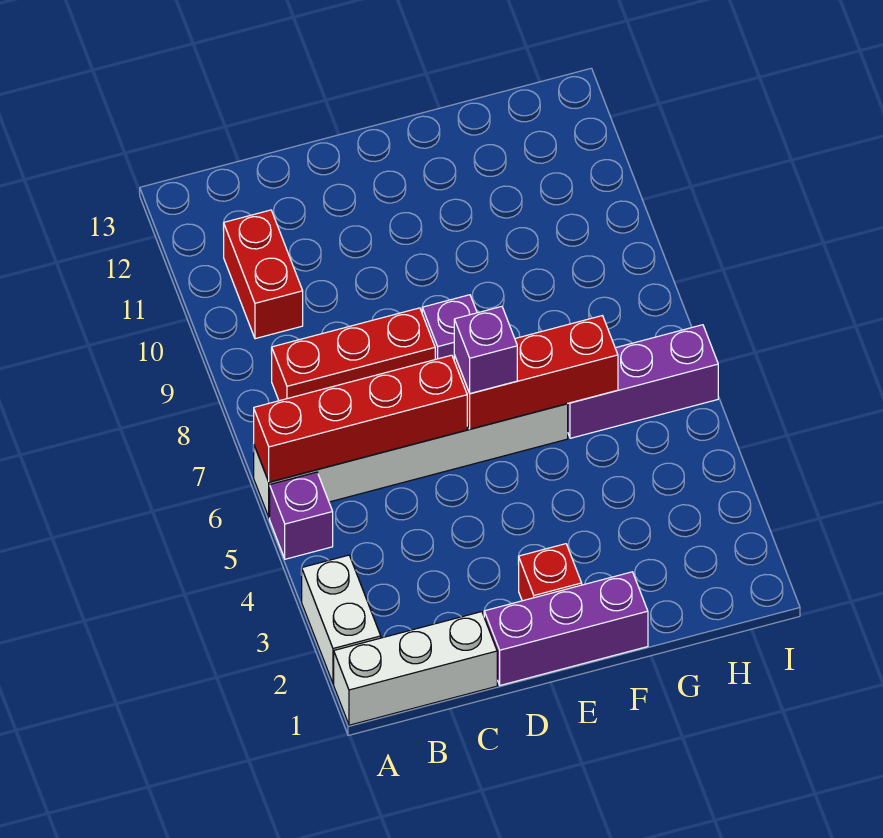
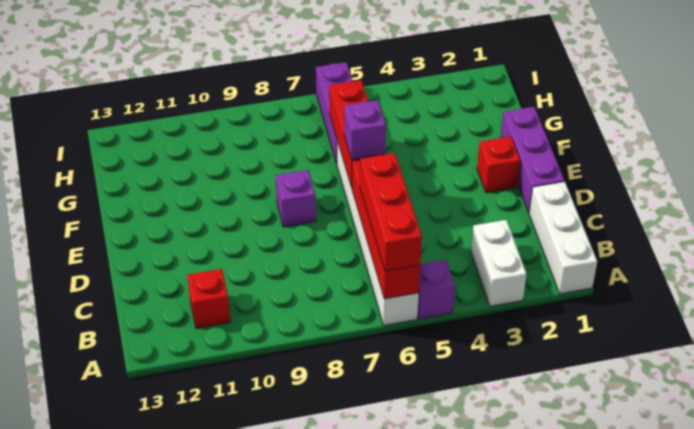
white brick A2:A3 level 1 -> white brick A3:B3 level 1
red brick B8:D8 level 1 -> red brick A6:C6 level 3
red brick B10:B11 level 1 -> red brick B11 level 1

